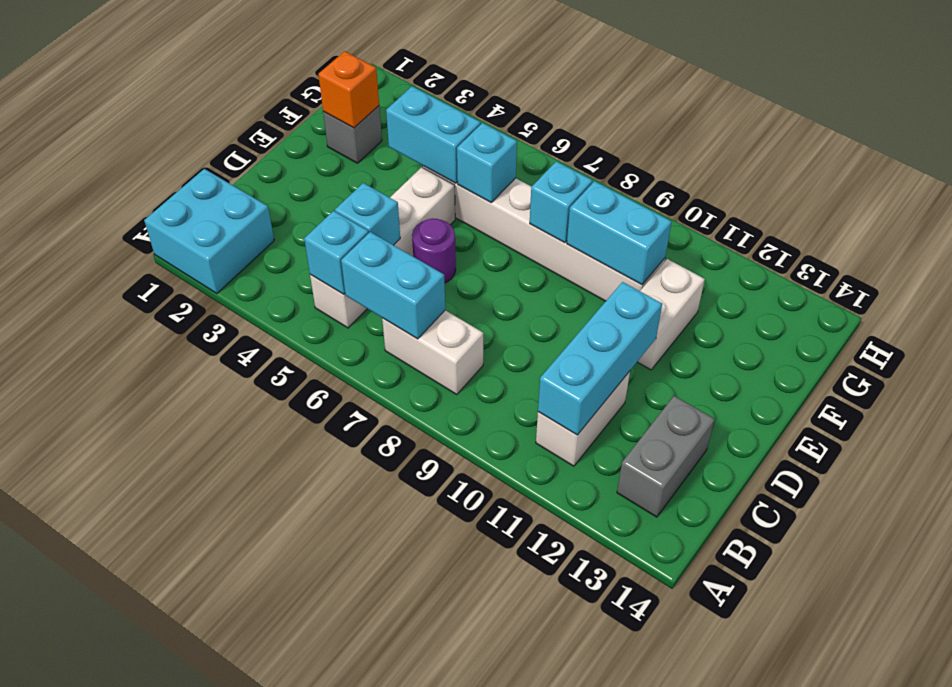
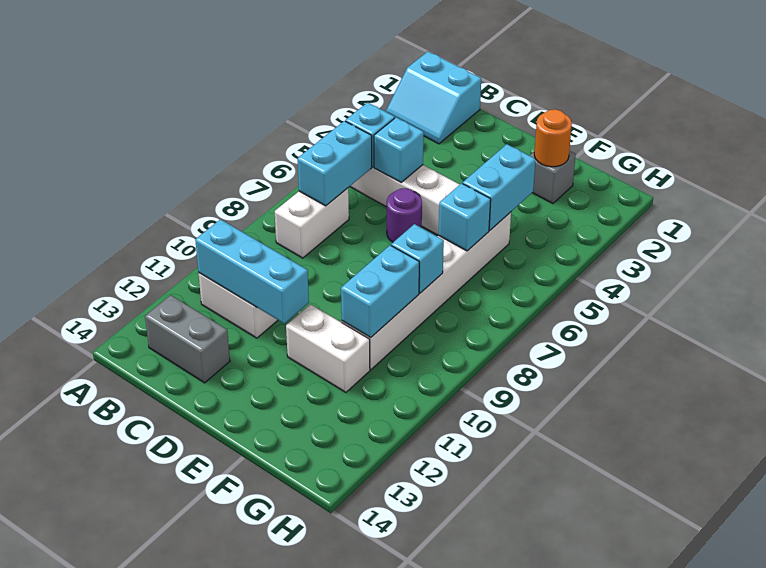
cyan brick A1:B2 level 1 -> cyan slope A1:B2 level 1 top 1
orange brick F2 level 2 -> orange round brick F2 level 2

